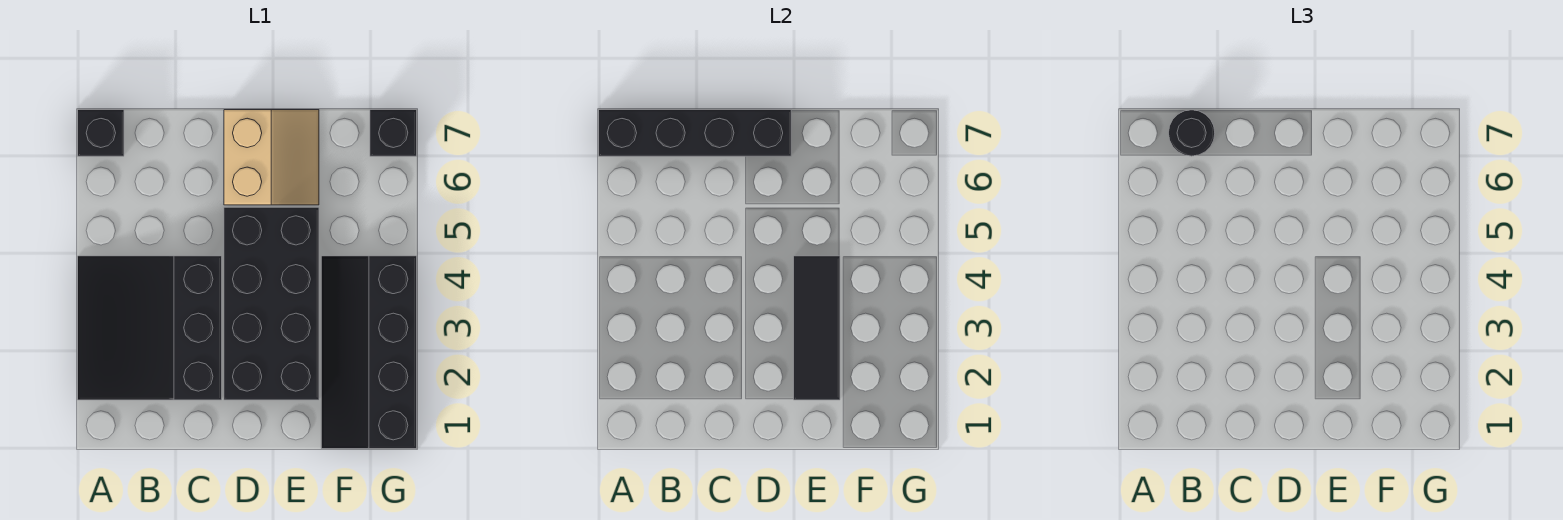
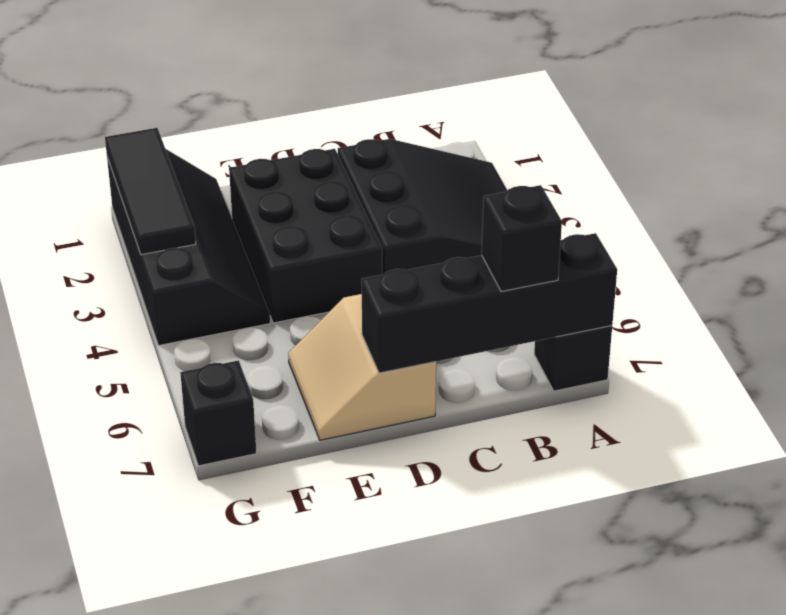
black round brick B7 level 3 -> black brick B7 level 3
black brick D2:E5 level 1 -> black brick D2:E4 level 1
black tile E2:E4 level 2 -> black tile G1:G3 level 2

